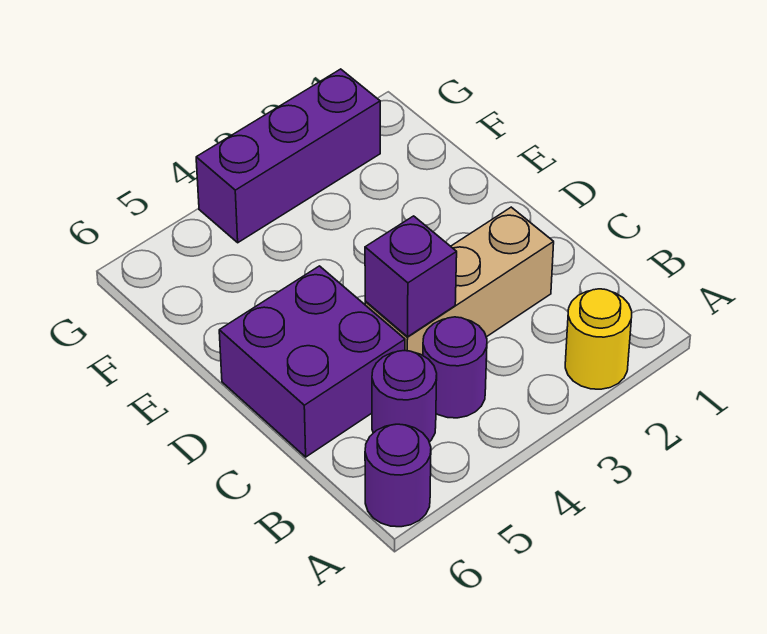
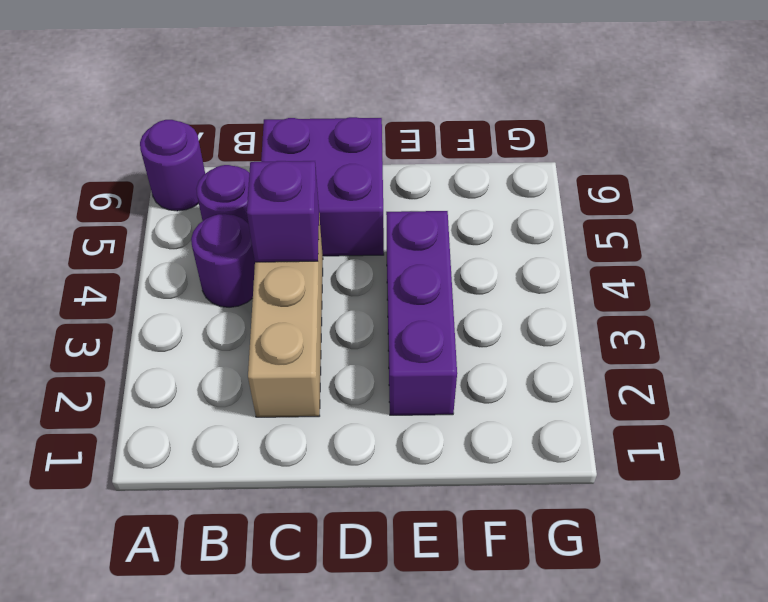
yellow round brick A2 level 1 -> none
purple brick G2:G4 level 1 -> purple brick E2:E4 level 1

